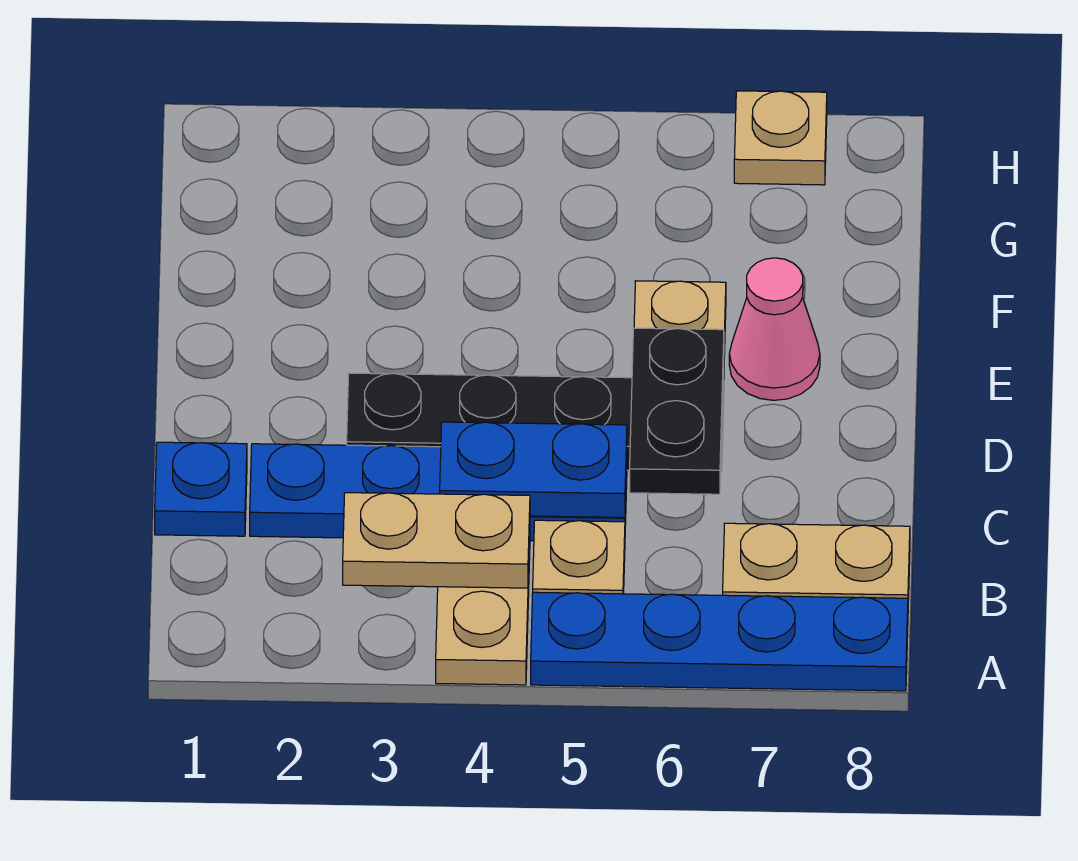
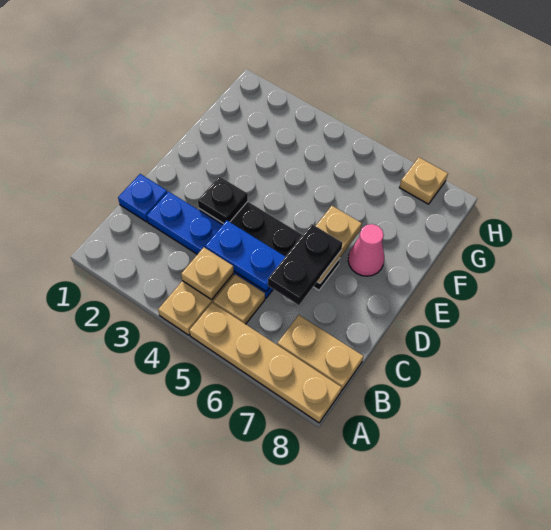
blue plate A5:A8 level 1 -> tan plate A5:A8 level 1
tan plate B3:B4 level 2 -> tan plate B4 level 2
none -> black plate D3 level 2

